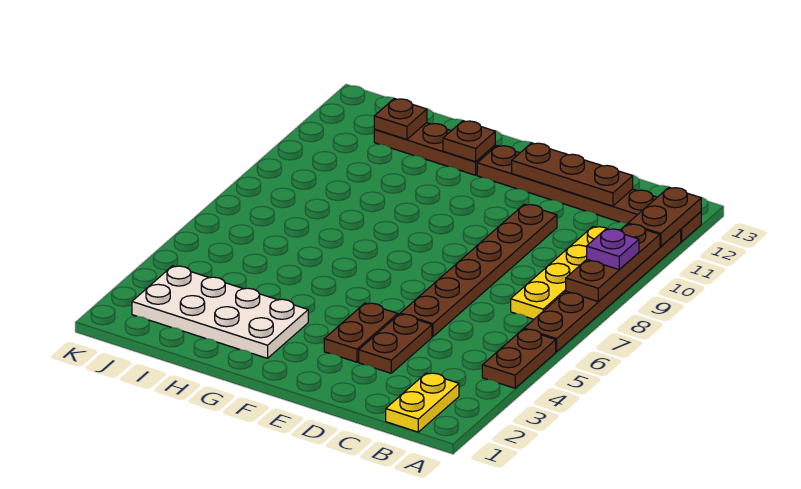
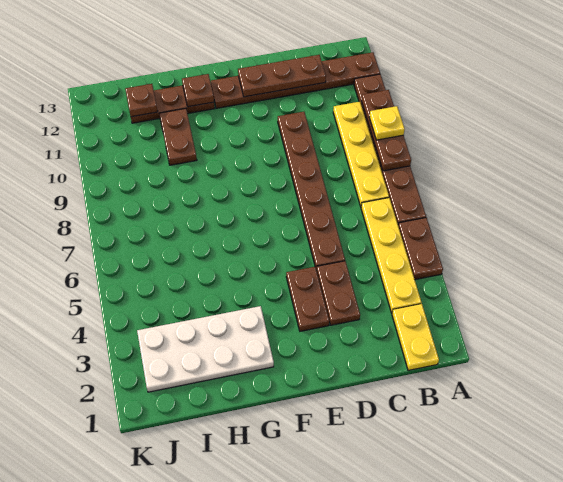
purple plate A9 level 3 -> yellow plate A9 level 3
brown plate A11:A12 level 2 -> brown plate H10:H11 level 1
none -> yellow plate B3:B6 level 1

